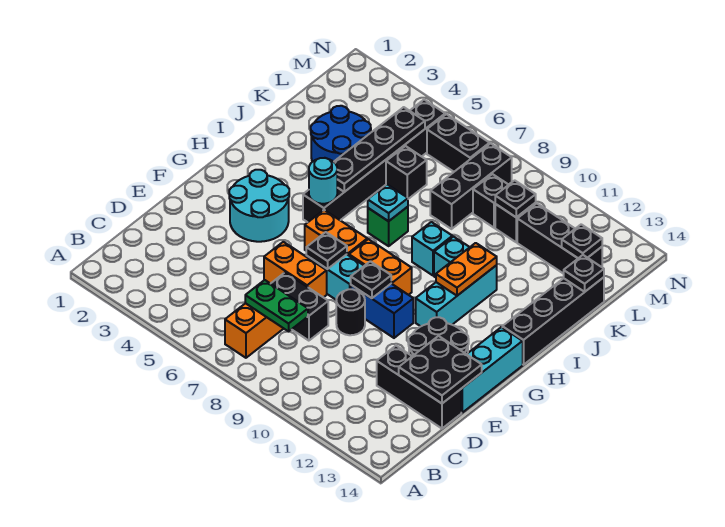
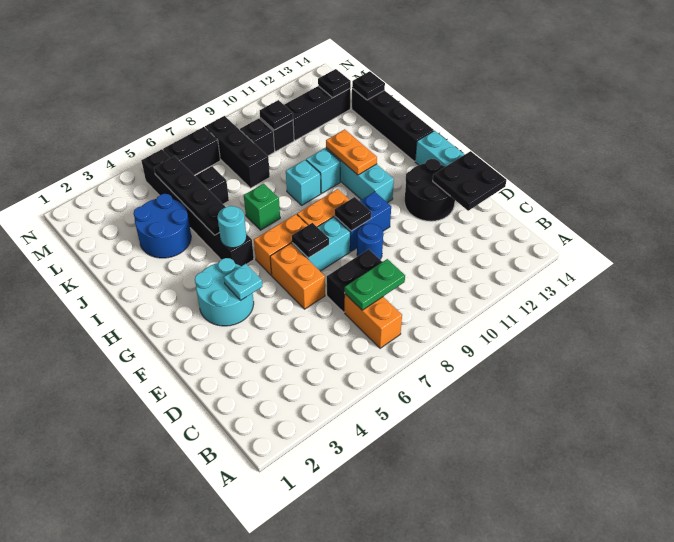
black brick D12:D14 level 1 -> none
orange brick E6:E7 level 1 -> orange brick E6:F6 level 1
black round brick E9 level 1 -> blue round brick E9 level 1
cyan plate I7 level 2 -> cyan plate F4 level 2

